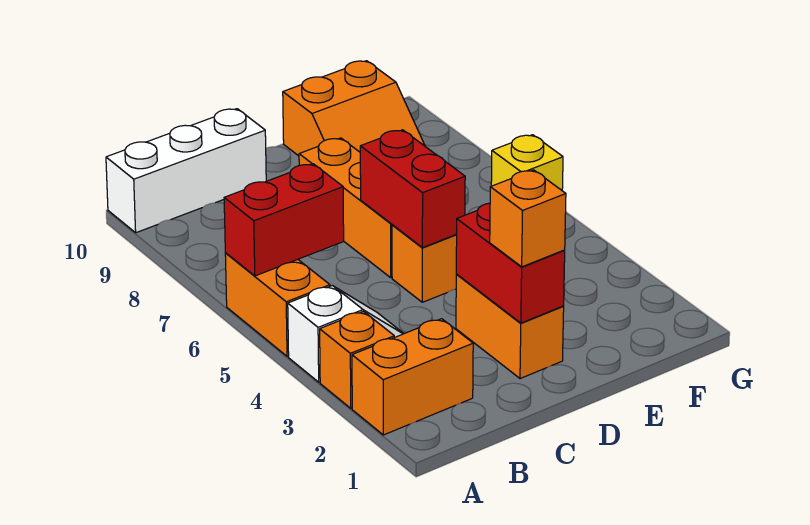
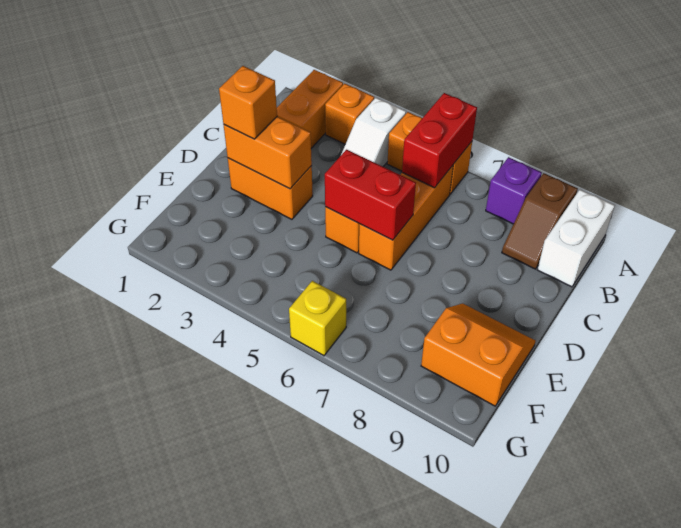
none -> purple brick A8 level 1
none -> brown slope A9:B9 level 1 top A
white brick A10:C10 level 1 -> white brick A10:B10 level 1
red brick D2:D3 level 2 -> orange brick D2:D3 level 2
orange brick D6:D8 level 1 -> orange brick B6:D6 level 1
orange slope E9:F10 level 1 top 10 -> orange slope E9:F10 level 1 top F

